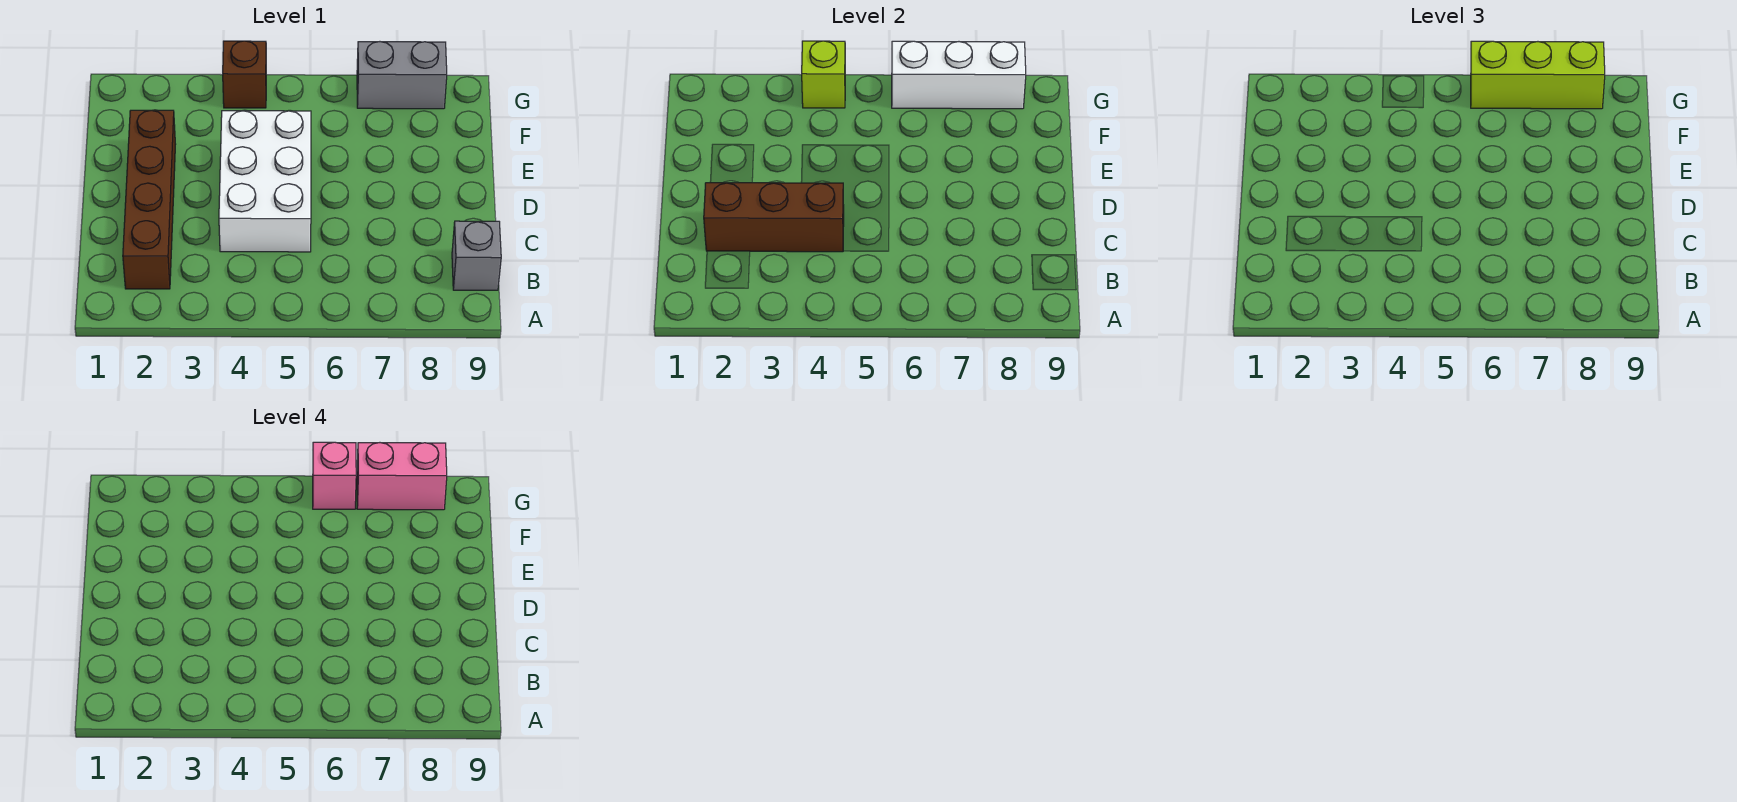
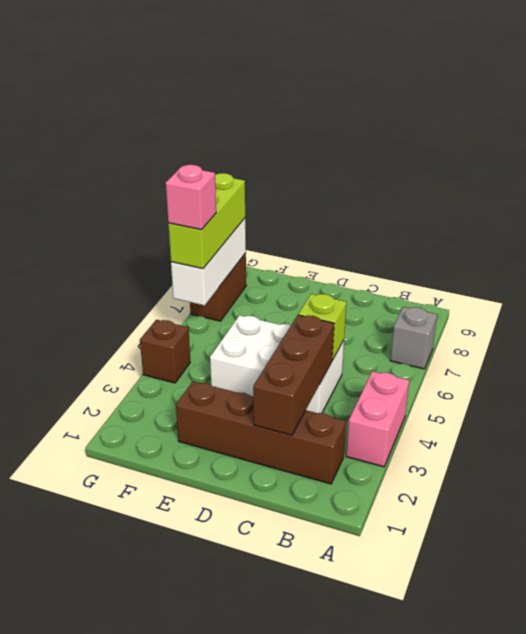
grey brick B9 level 1 -> grey brick A7 level 1
lime brick G4 level 2 -> lime brick C5 level 2
grey brick G7:G8 level 1 -> brown brick G7:G8 level 1
pink brick G7:G8 level 4 -> pink brick A3:A4 level 1

